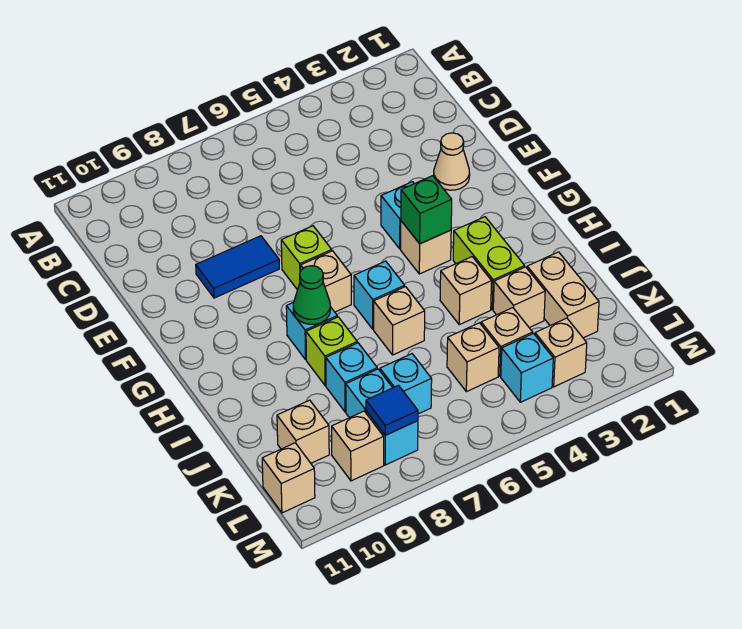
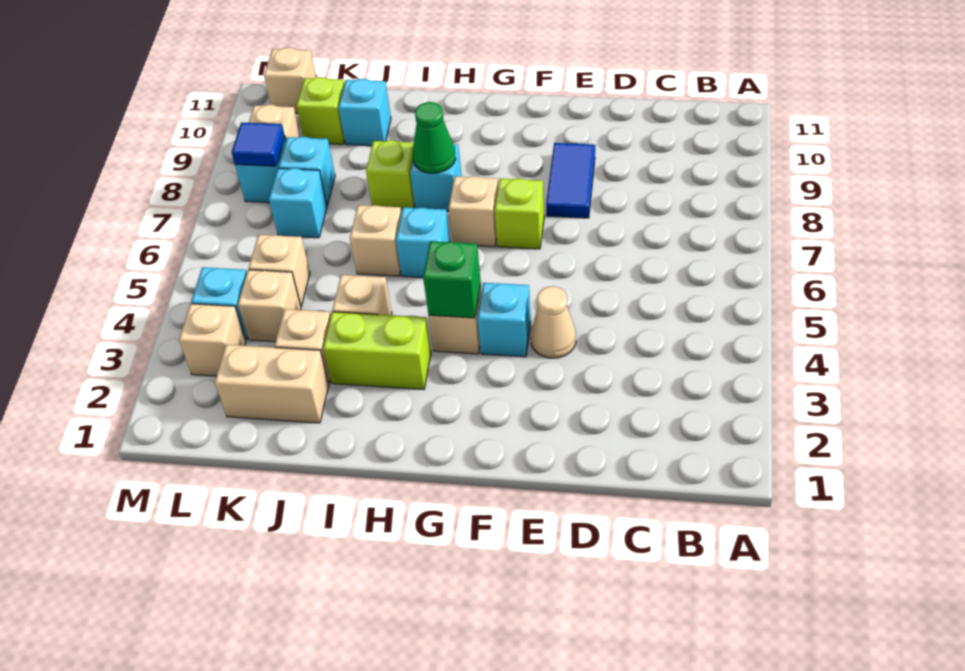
tan cone E2 level 1 -> tan cone E4 level 1
cyan brick J8 level 1 -> cyan brick J10 level 1
tan brick K10 level 1 -> lime brick K10 level 1

